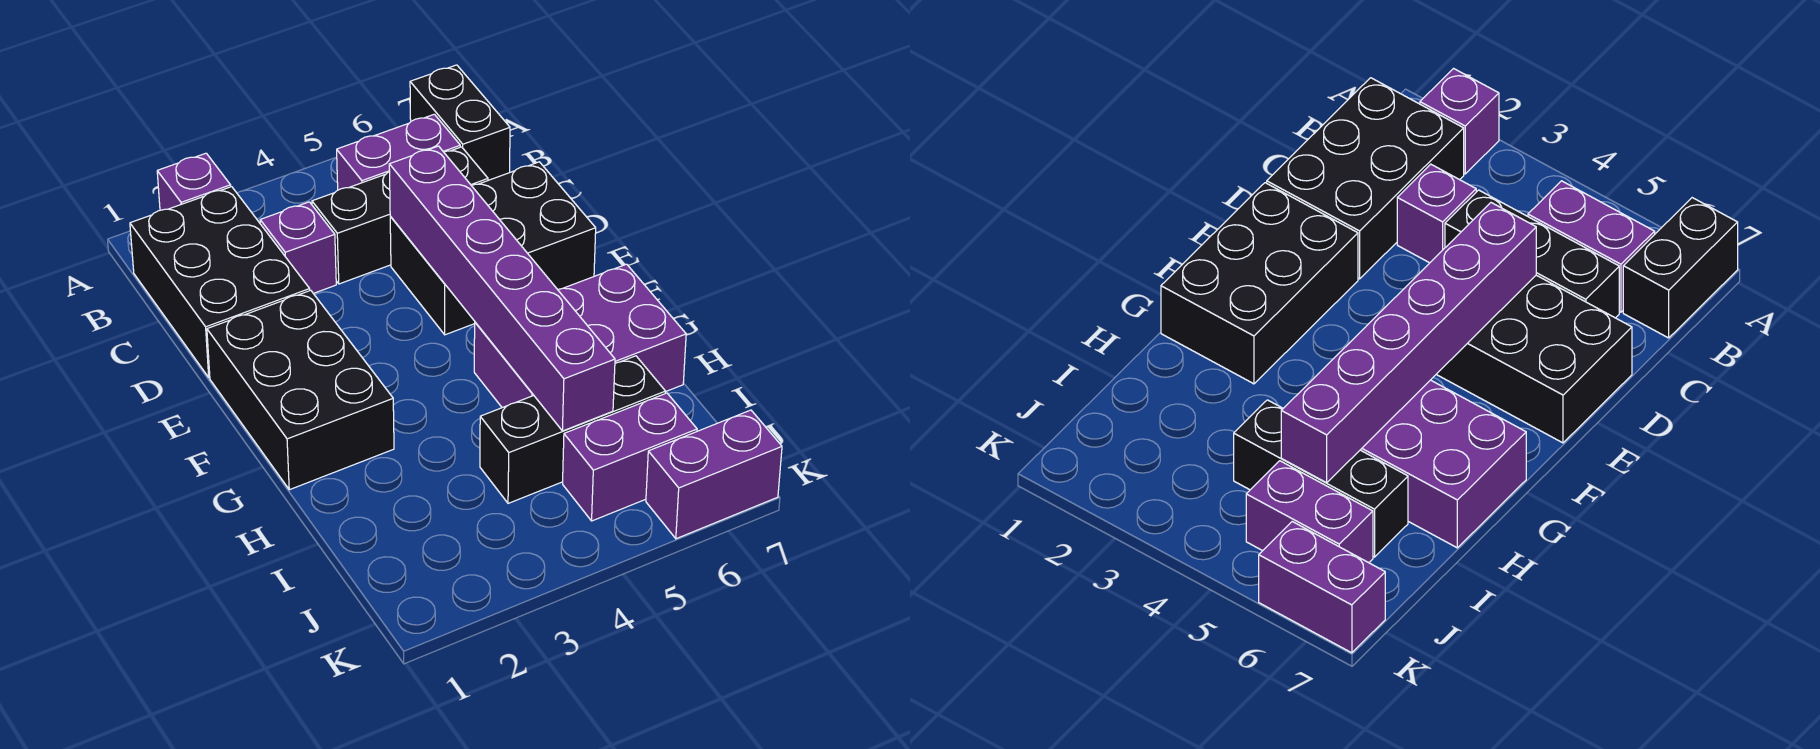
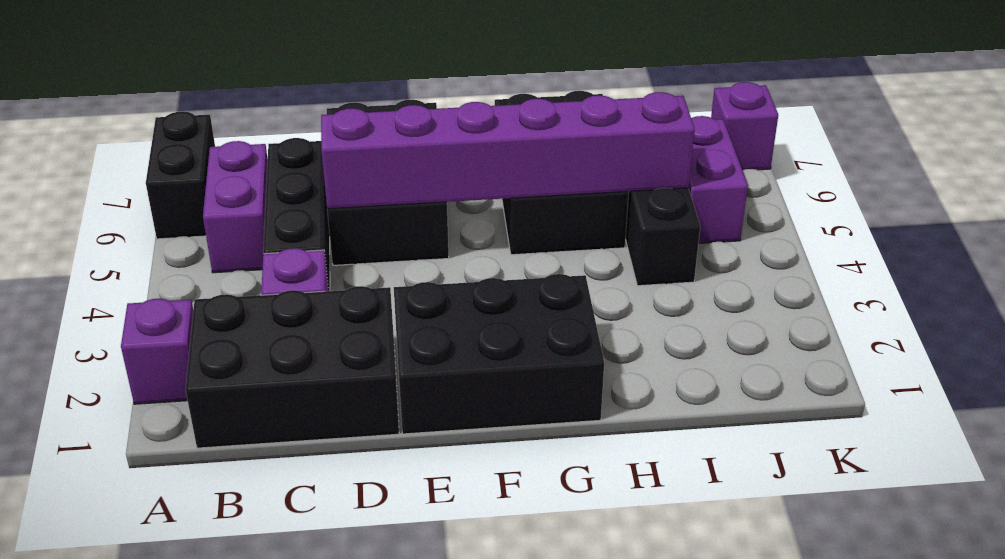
black brick A7:B7 level 1 -> black brick A6:A7 level 1
purple brick G5:H7 level 1 -> black brick G5:H7 level 1
purple brick K6:K7 level 1 -> purple brick K7 level 1

